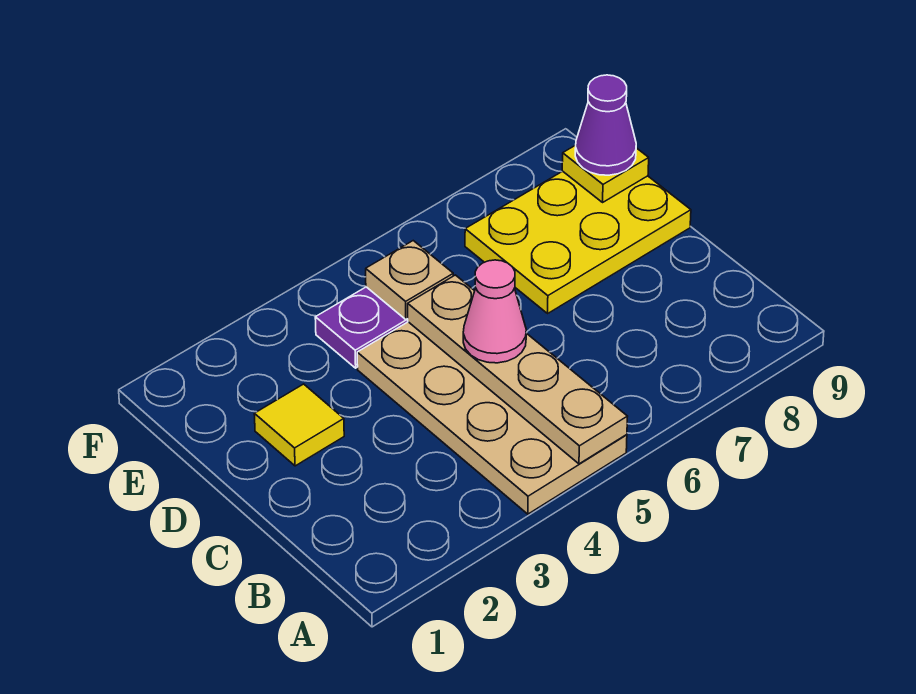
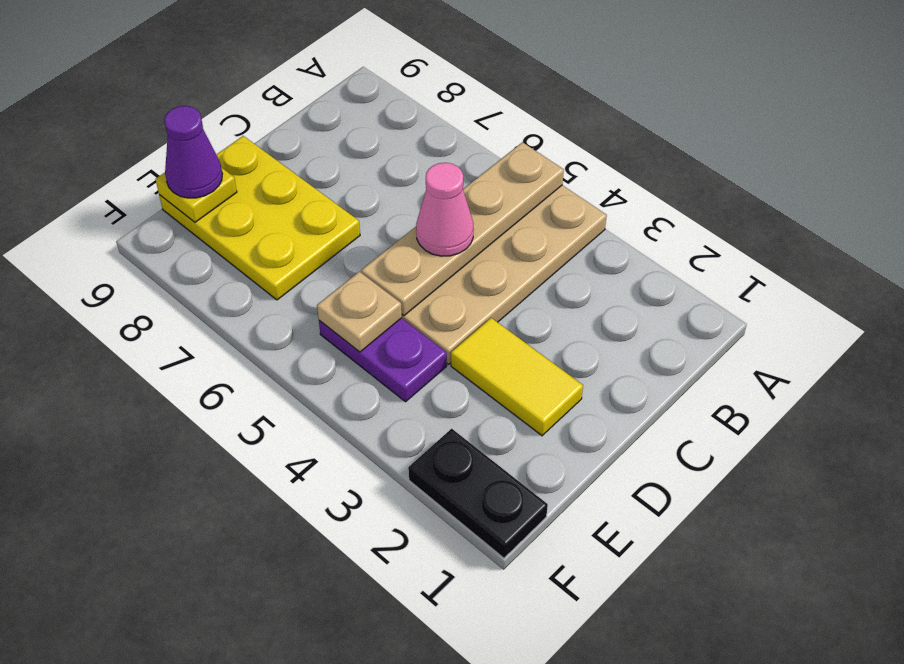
yellow tile D2 level 1 -> yellow tile D2:D3 level 1
none -> black plate F1:F2 level 1

